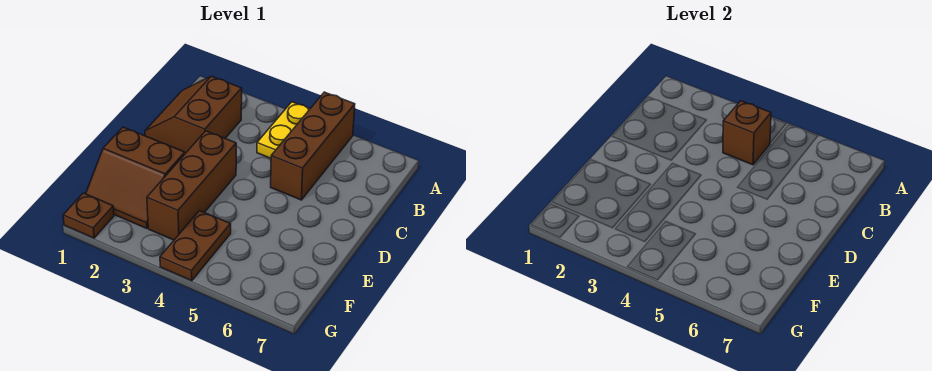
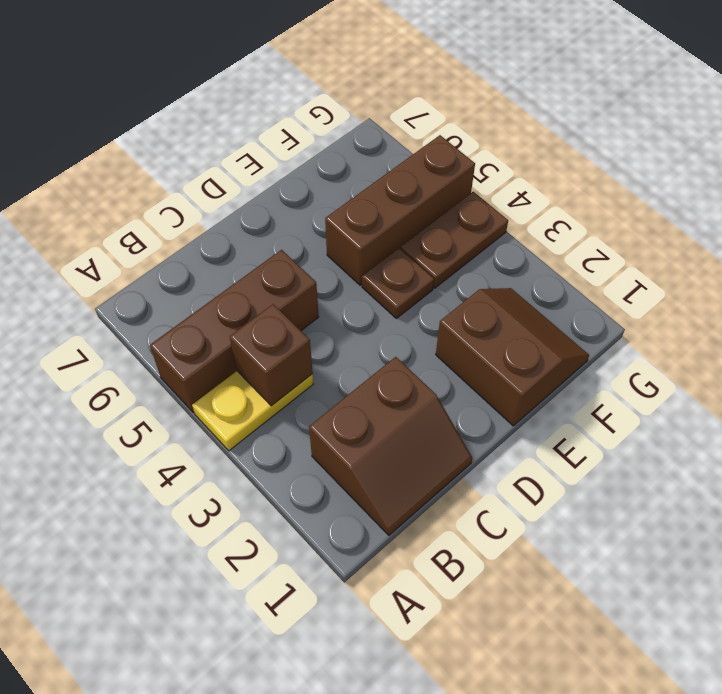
brown brick D3:F3 level 1 -> brown brick E5:G5 level 1
brown plate G1 level 1 -> brown plate E4 level 1

